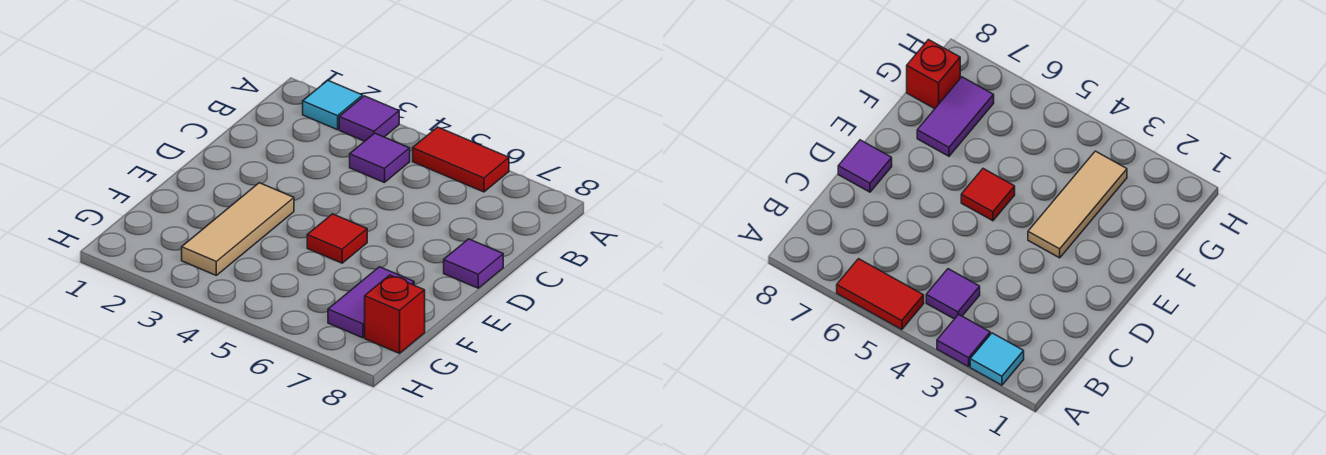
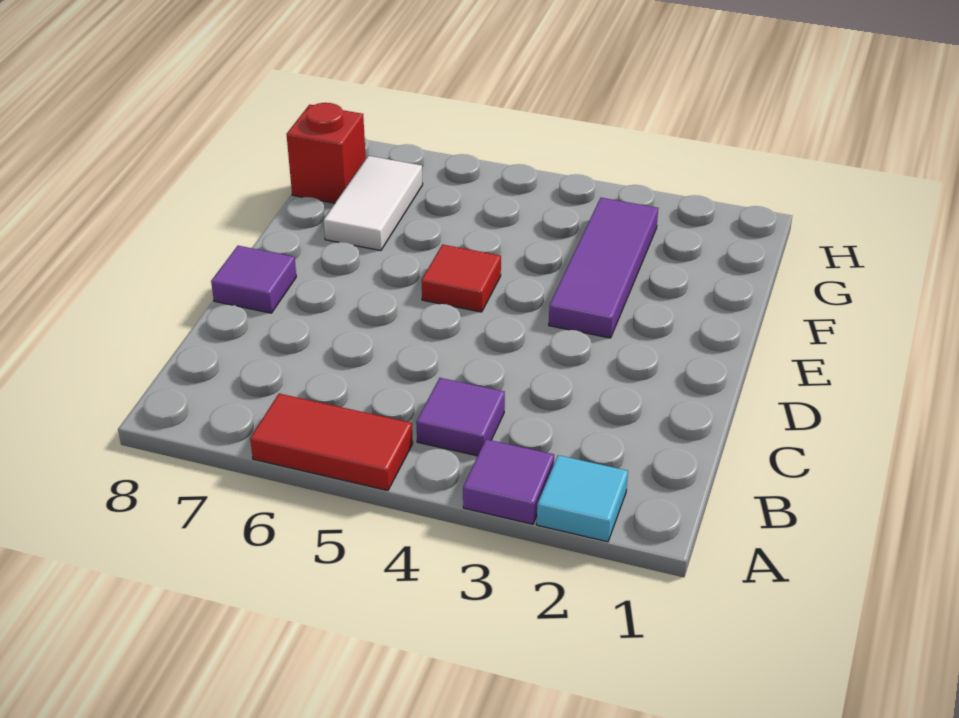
tan tile E3:G3 level 1 -> purple tile E3:G3 level 1
purple tile F7:G7 level 1 -> white tile F7:G7 level 1

